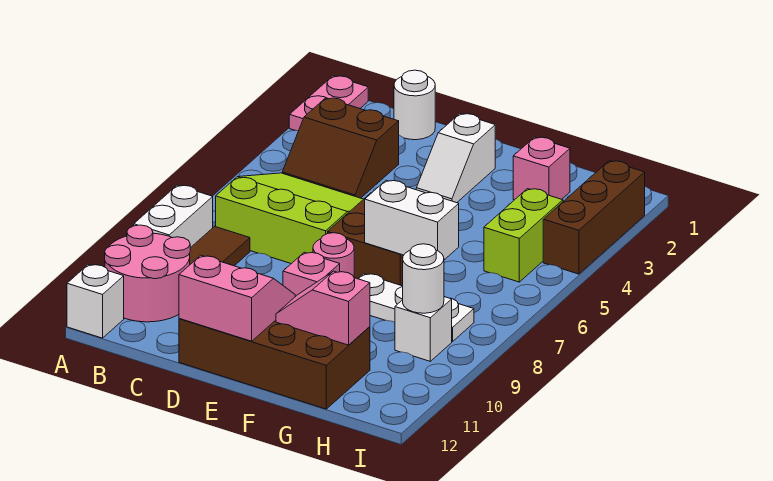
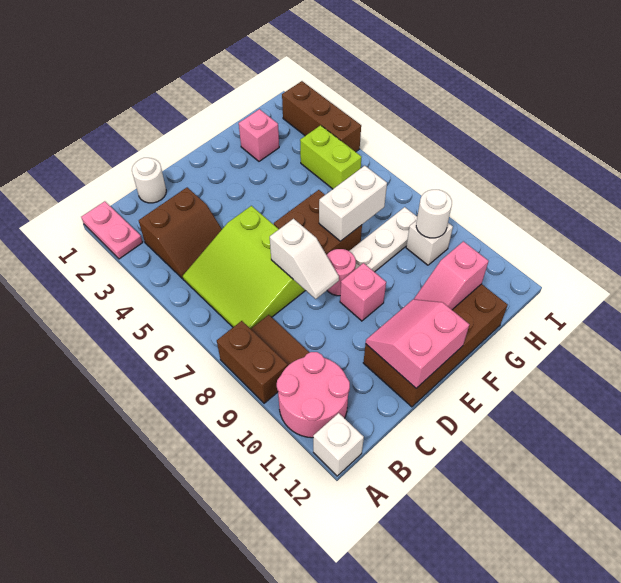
white brick A8:A9 level 1 -> brown brick A8:A9 level 1
lime slope B5:D7 level 1 top 7 -> lime slope B5:D7 level 1 top D
white slope E2:E3 level 1 top 2 -> white slope D7:D8 level 2 top 7

